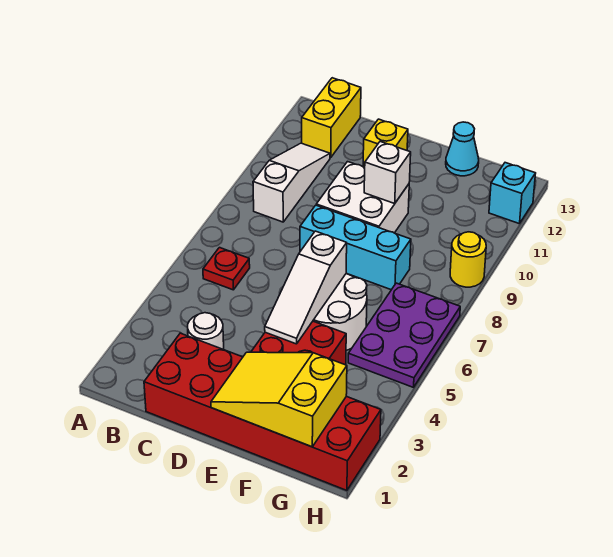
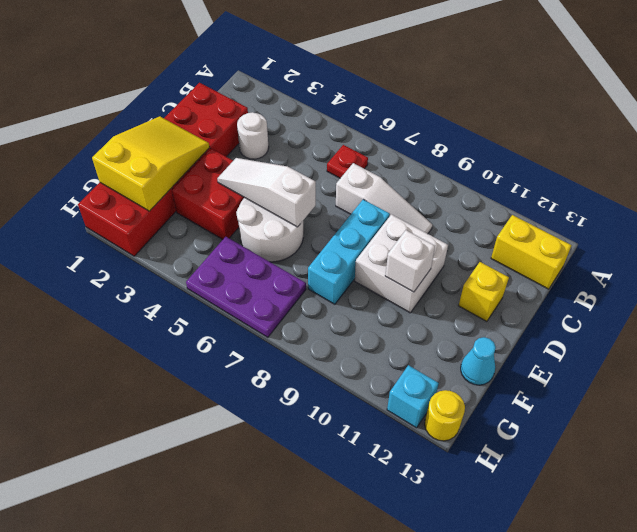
white slope B9:B11 level 1 top 9 -> white slope C7:C9 level 1 top 7
yellow round brick H9 level 1 -> yellow round brick H13 level 1

